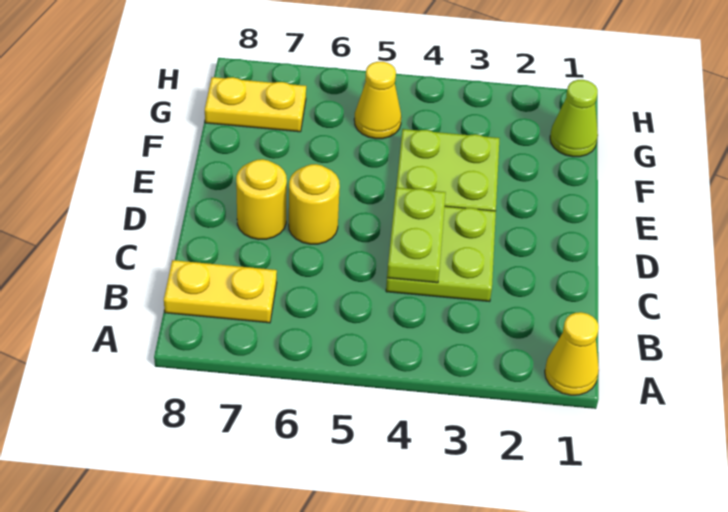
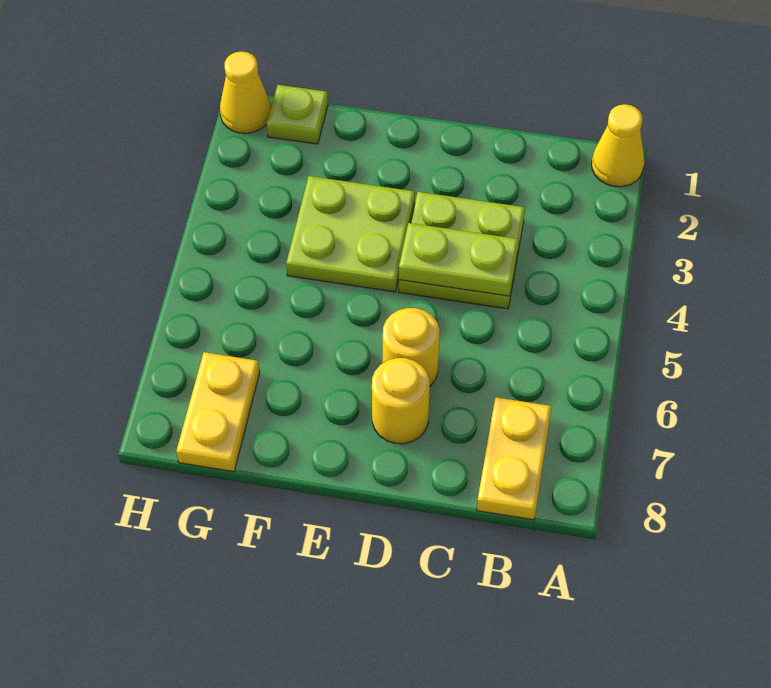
lime cone G1 level 1 -> lime plate G1 level 1
yellow cone G5 level 1 -> yellow cone H1 level 1

